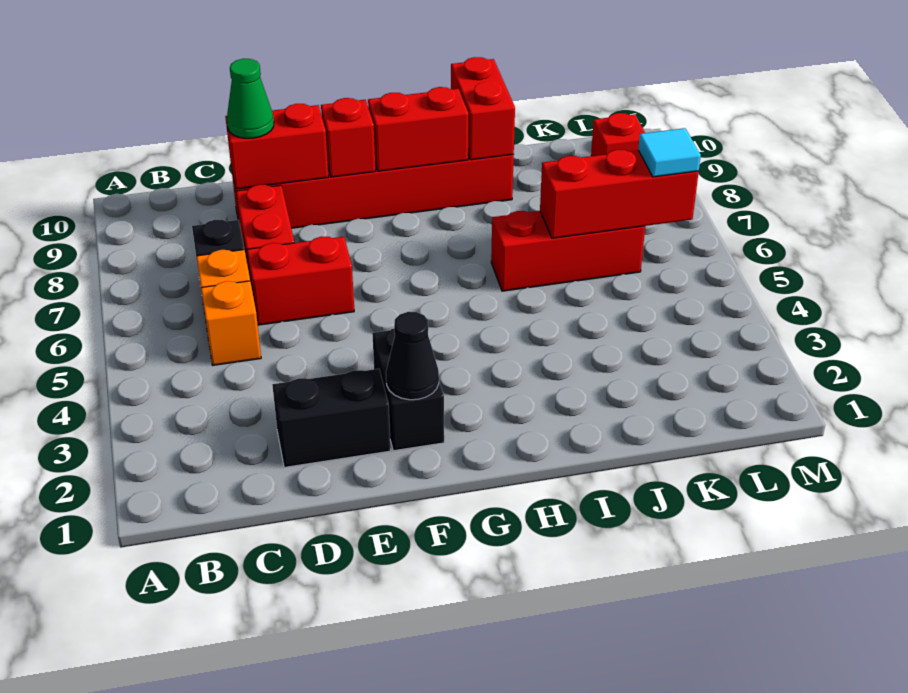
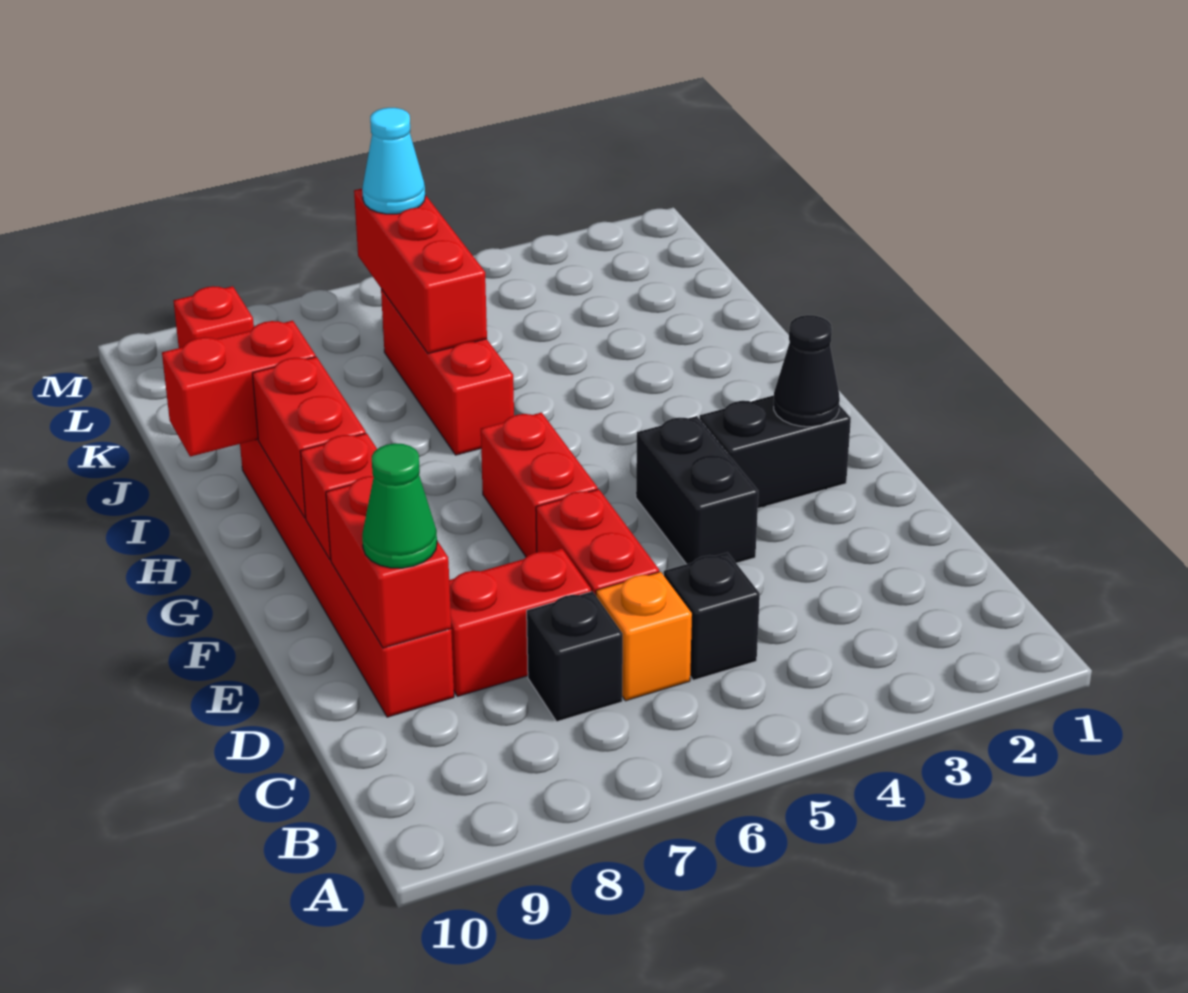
orange brick C5 level 1 -> black brick C5 level 1
black brick D2:E2 level 1 -> black brick E4:F4 level 1
none -> red brick F6:G6 level 1
cyan tile L6 level 3 -> cyan cone L6 level 3

